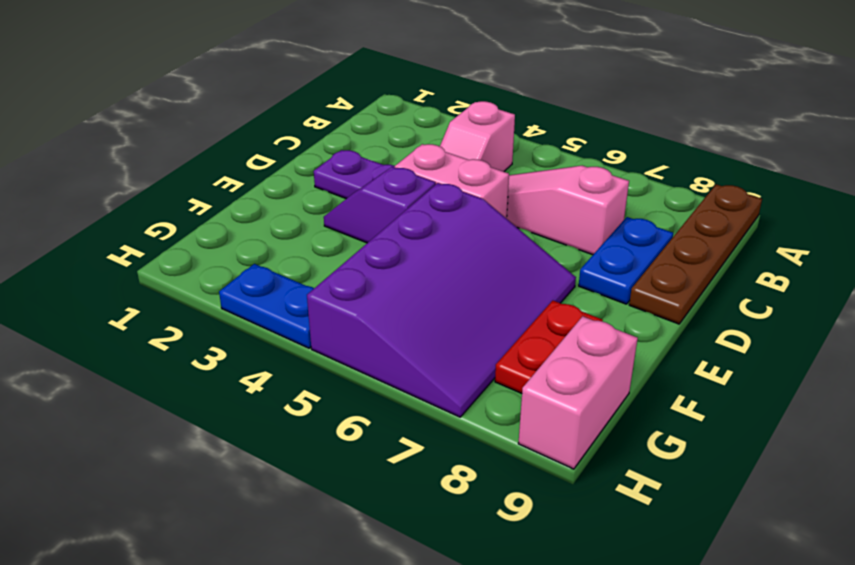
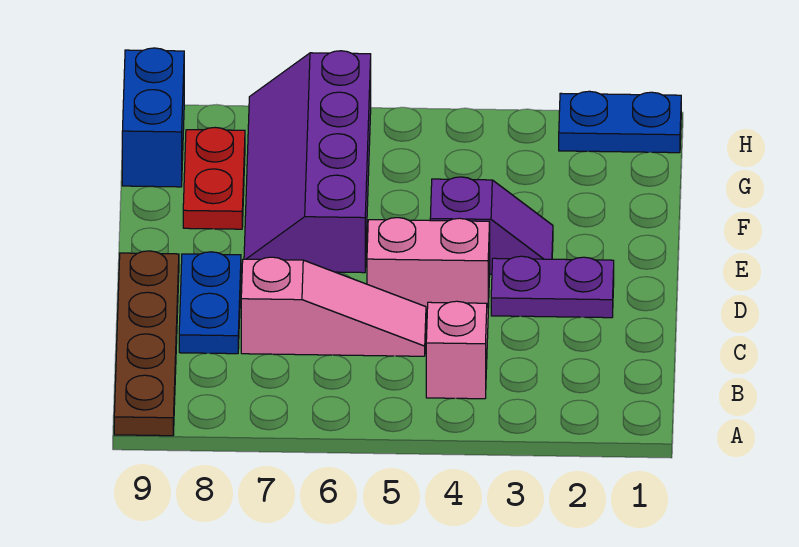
purple slope E5:H7 level 1 top 5 -> purple slope E6:H7 level 1 top 6
pink brick G9:H9 level 1 -> blue brick G9:H9 level 1
blue plate H3:H4 level 1 -> blue plate H1:H2 level 1

